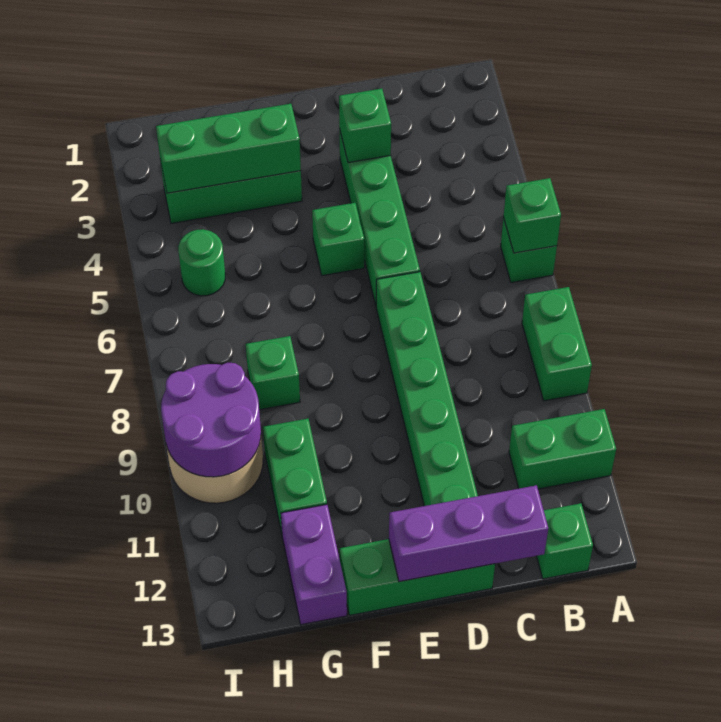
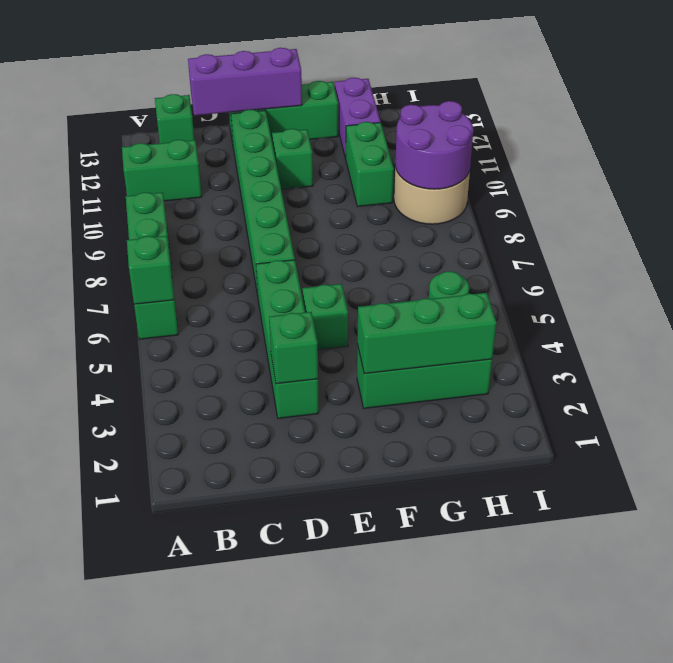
green brick G8 level 1 -> green brick E11 level 1

